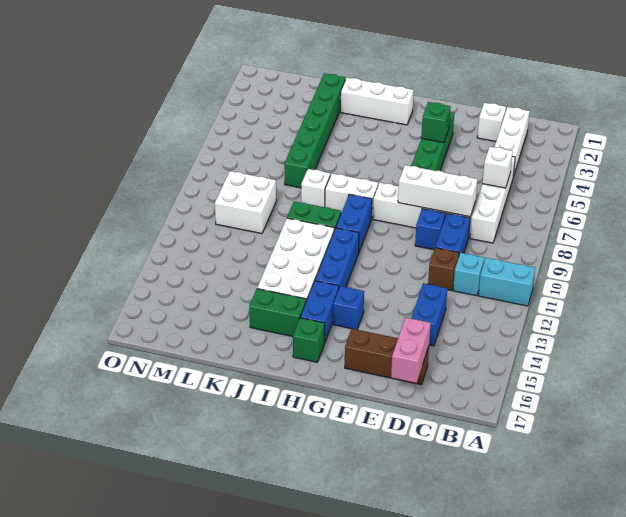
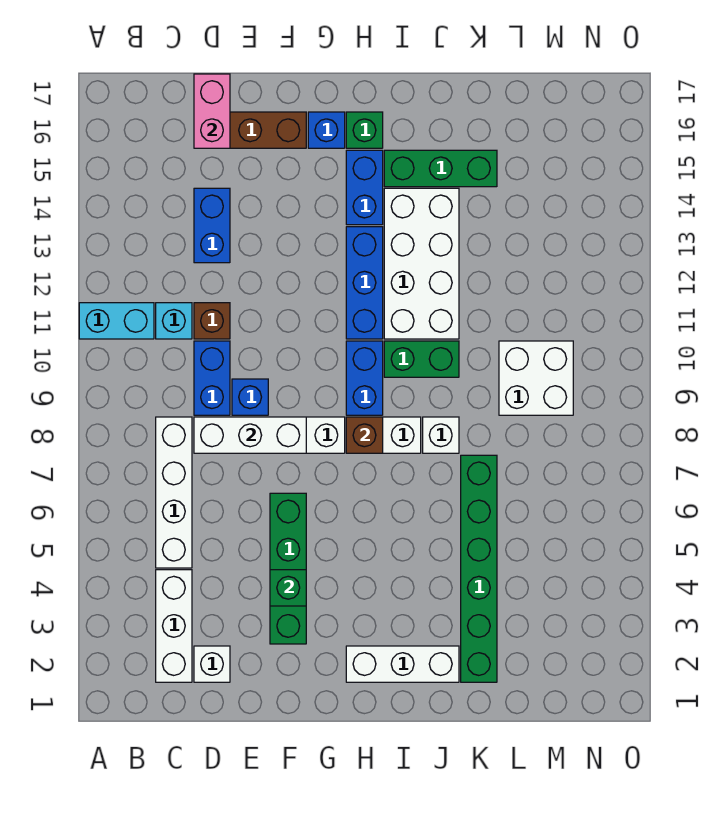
white brick C6 level 2 -> none
blue brick G14 level 1 -> blue brick G16 level 1
none -> brown brick H8 level 2
green brick I15:J15 level 1 -> green brick I15:K15 level 1

